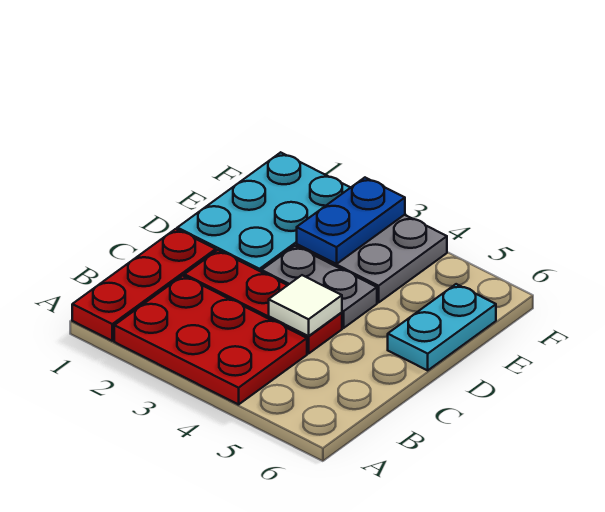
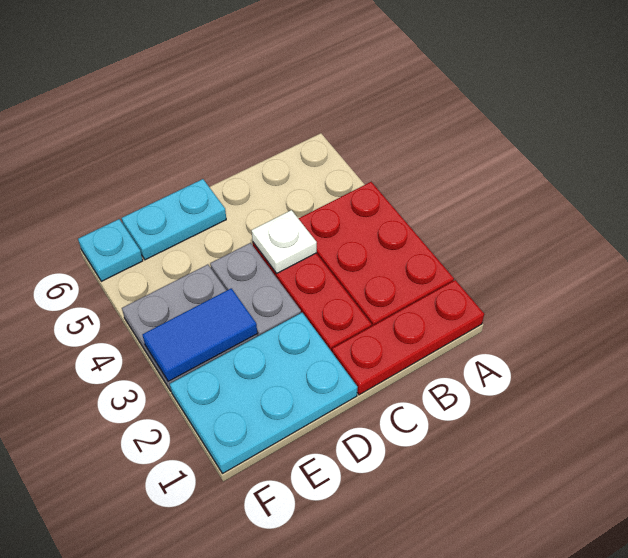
white tile C4 level 2 -> white plate C4 level 2
blue plate E3:F3 level 2 -> blue tile E3:F3 level 2
none -> cyan plate F6 level 1

